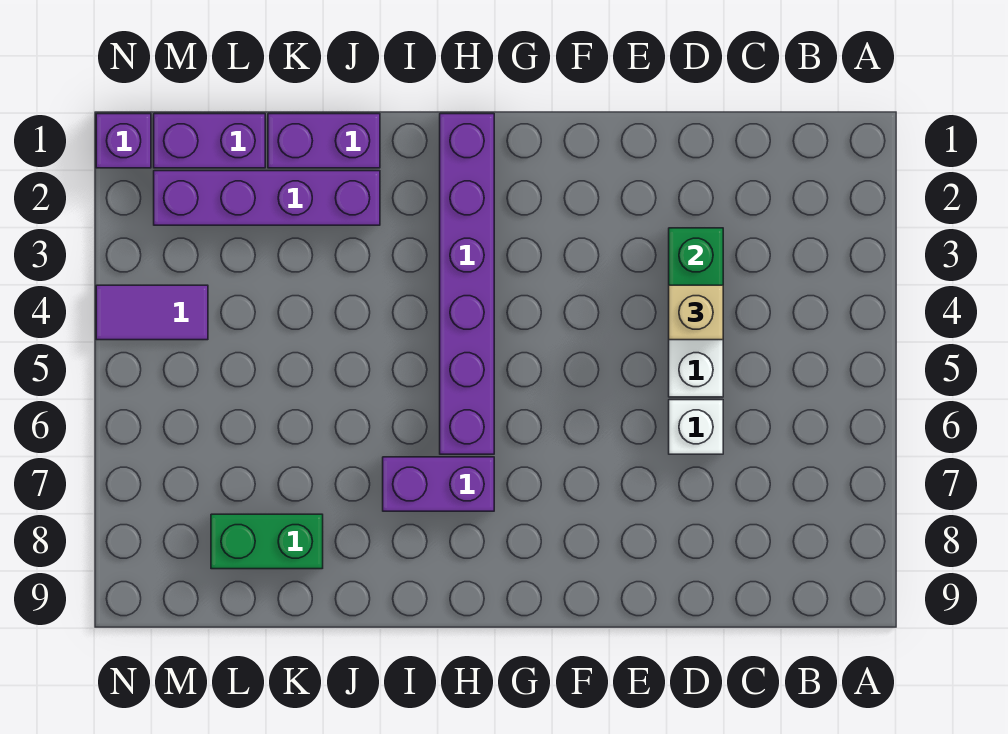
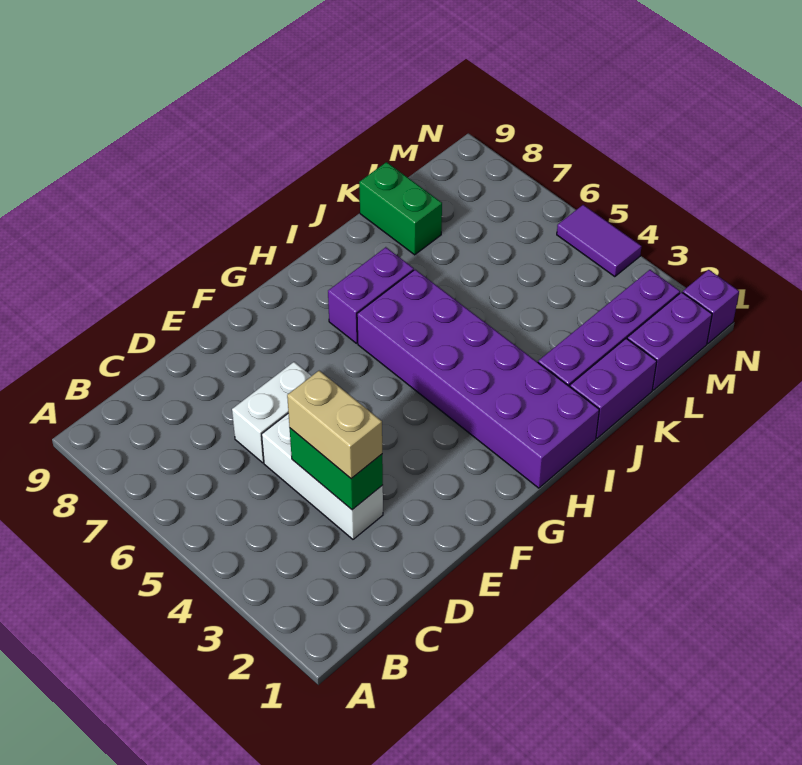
tan brick D4 level 3 -> tan brick D3:D4 level 3
white brick D6 level 1 -> white brick D6:E6 level 1
purple brick H1:H6 level 1 -> purple brick H1:I6 level 1
green brick K8:L8 level 1 -> green brick K8:K9 level 1
purple tile M4:N4 level 1 -> purple tile N4:N5 level 1

